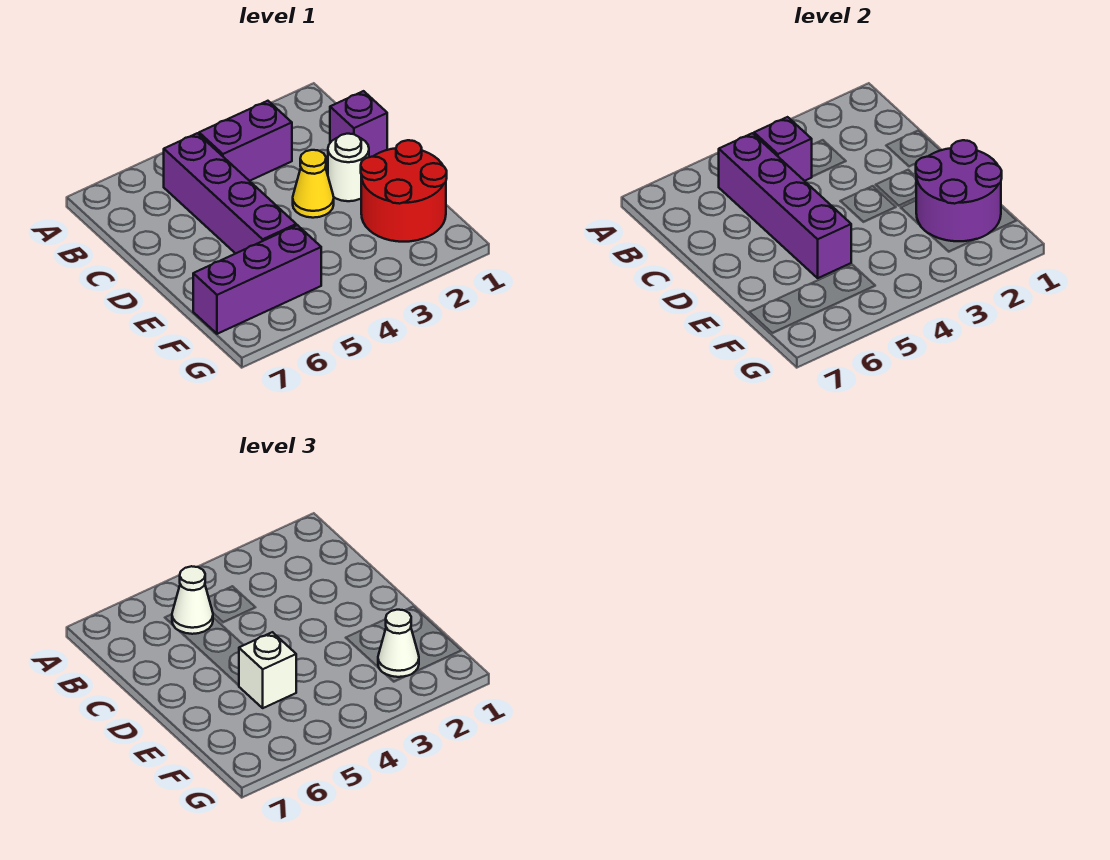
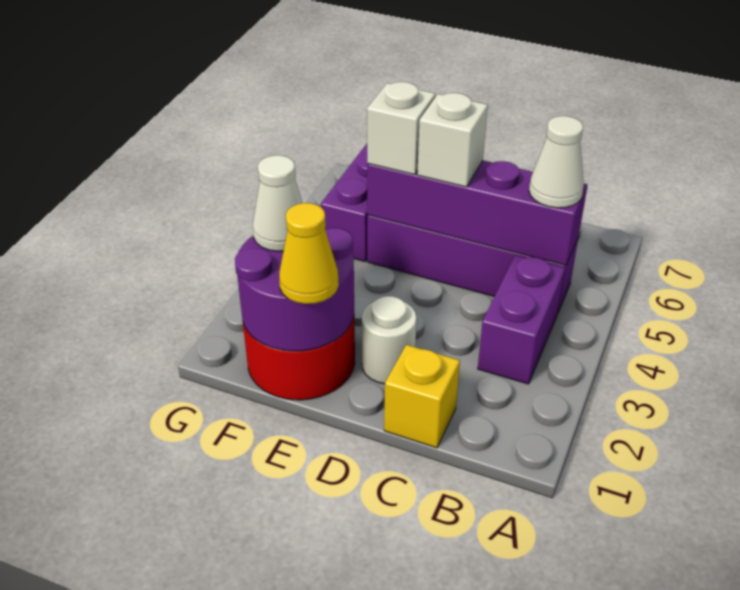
purple brick B4 level 2 -> none
purple brick C1 level 1 -> yellow brick C1 level 1
yellow cone D3 level 1 -> yellow cone E1 level 3
none -> white brick D5 level 3

